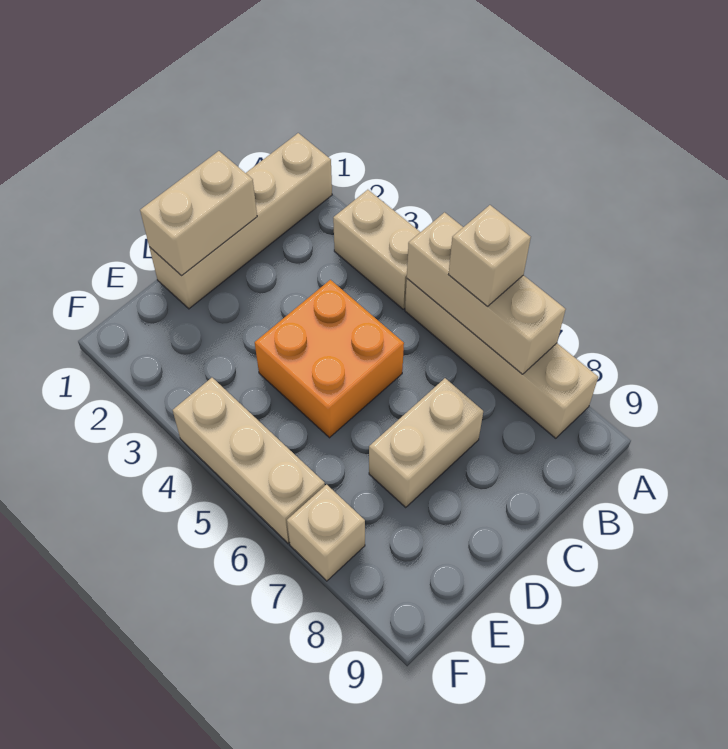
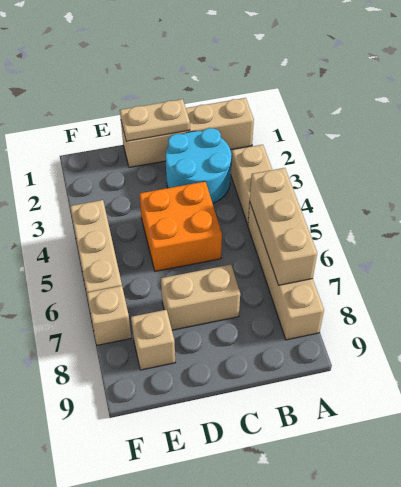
tan brick A6 level 3 -> tan brick E8 level 1
none -> cyan round brick B2:C3 level 1
tan brick C1:D1 level 2 -> tan plate C1:D1 level 2

